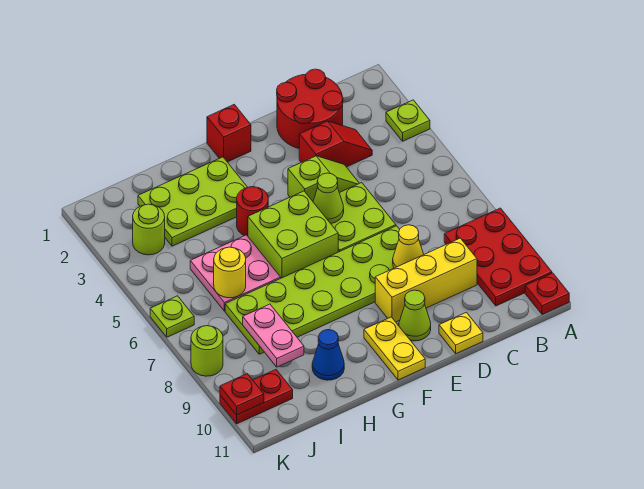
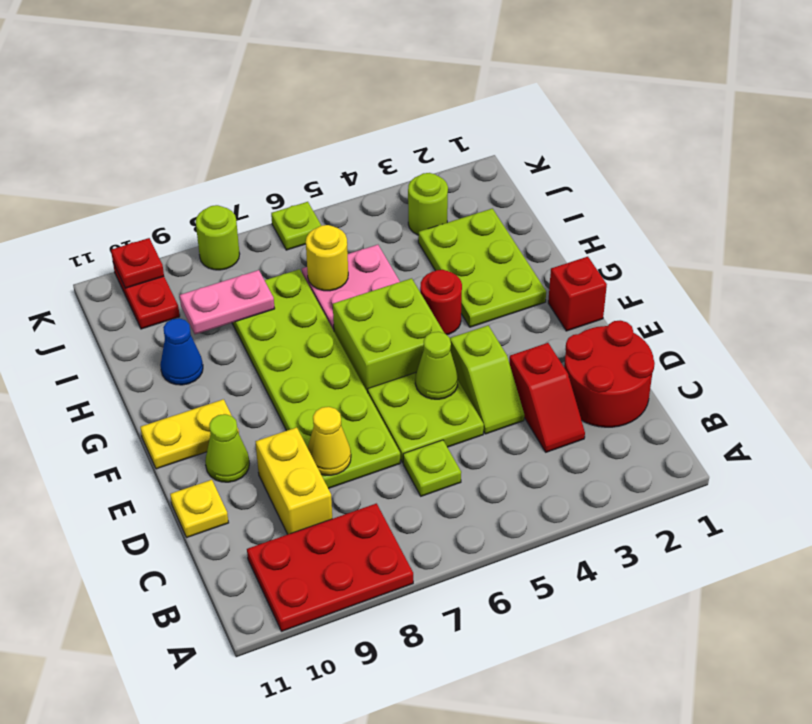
lime plate A3 level 1 -> lime plate C6 level 1
red plate A11 level 1 -> none
yellow brick C9:E9 level 1 -> yellow brick C9:D9 level 1

